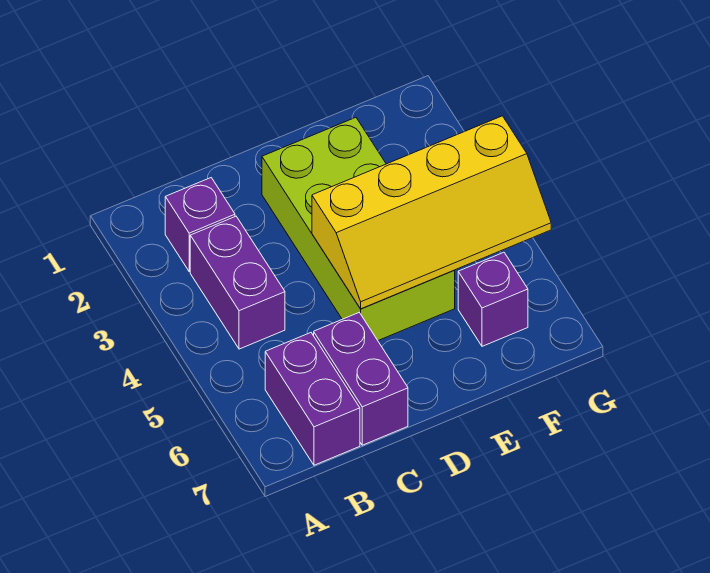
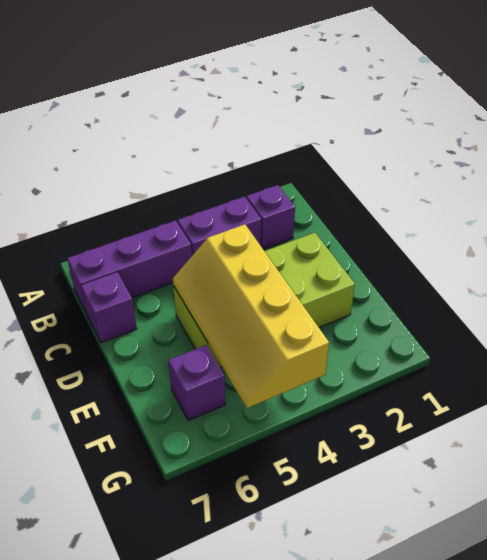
purple brick B6:B7 level 1 -> purple brick B5:B7 level 1
purple brick C6:C7 level 1 -> purple brick C7 level 1

